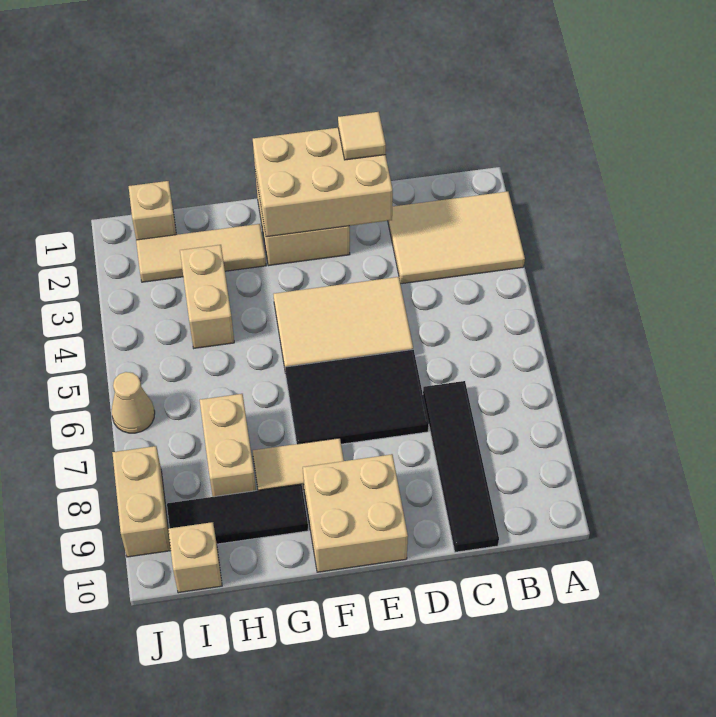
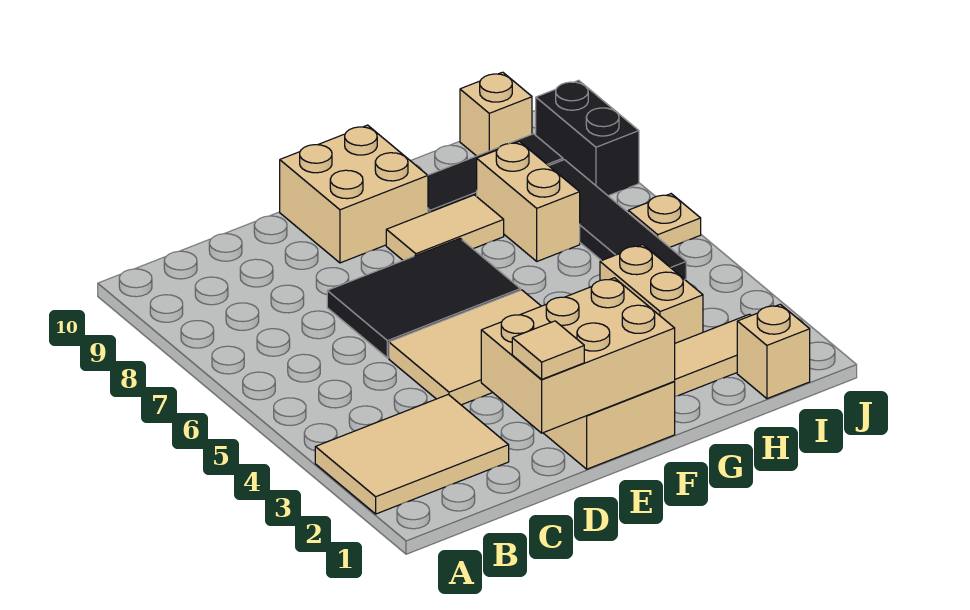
black tile C7:C10 level 1 -> black tile I5:I8 level 1
tan cone J6 level 1 -> tan plate J6 level 1
tan brick J8:J9 level 1 -> black brick J8:J9 level 1

